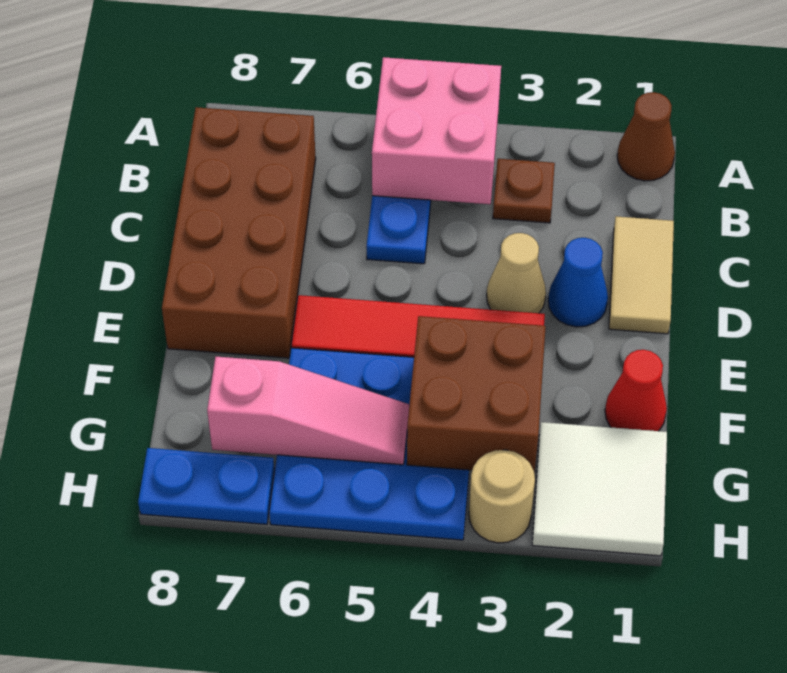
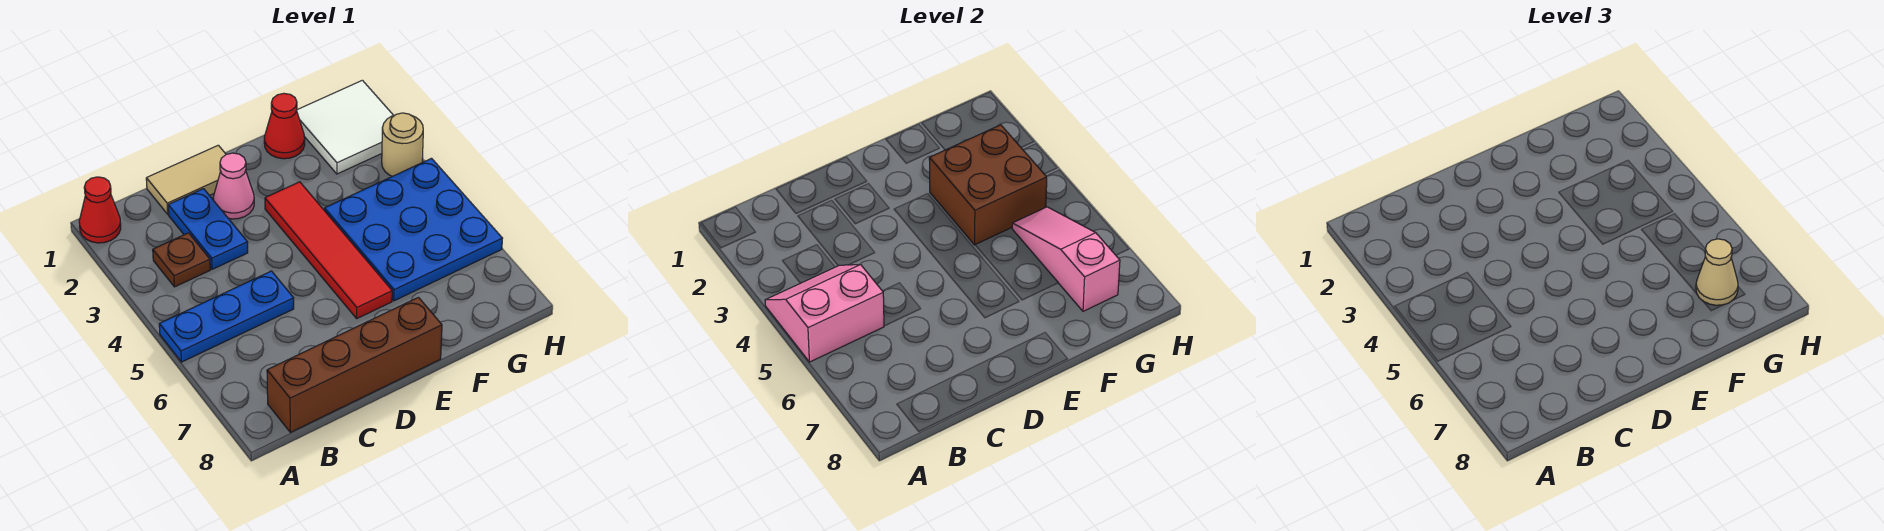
brown cone A1 level 1 -> red cone A1 level 1
pink brick A4:B5 level 2 -> pink slope A4:B5 level 2 top 5
brown brick B7:E8 level 1 -> brown brick B8:E8 level 1
blue cone D2 level 1 -> pink cone D2 level 1
tan cone D3 level 1 -> tan cone G7 level 3
blue plate H7:H8 level 1 -> blue plate C2:C3 level 1

